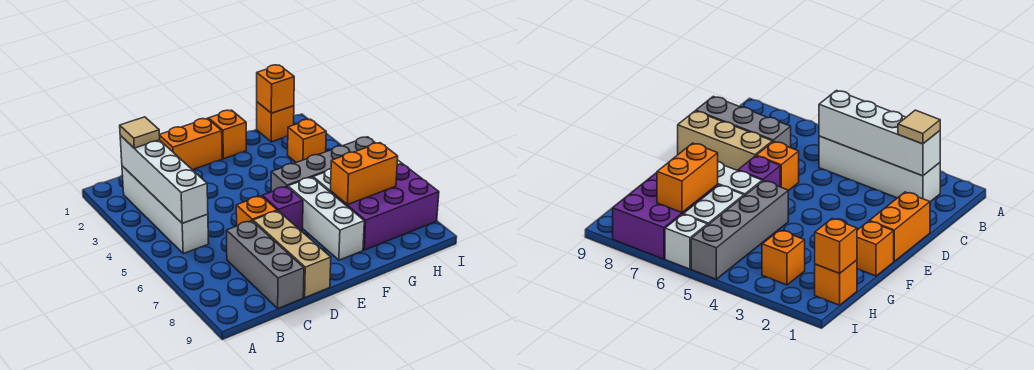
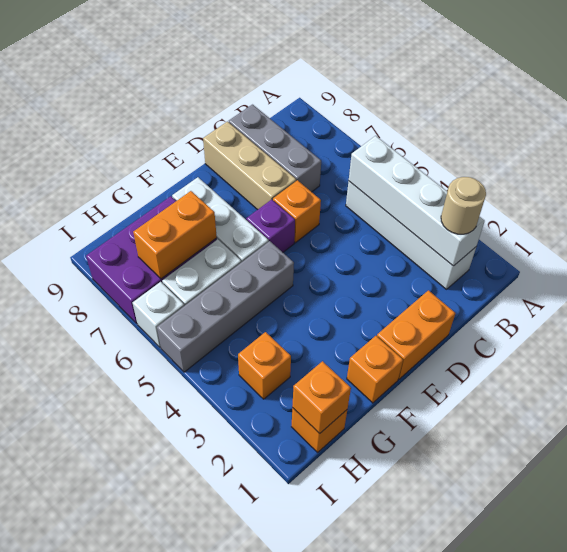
tan tile B2 level 3 -> tan round brick B2 level 3

